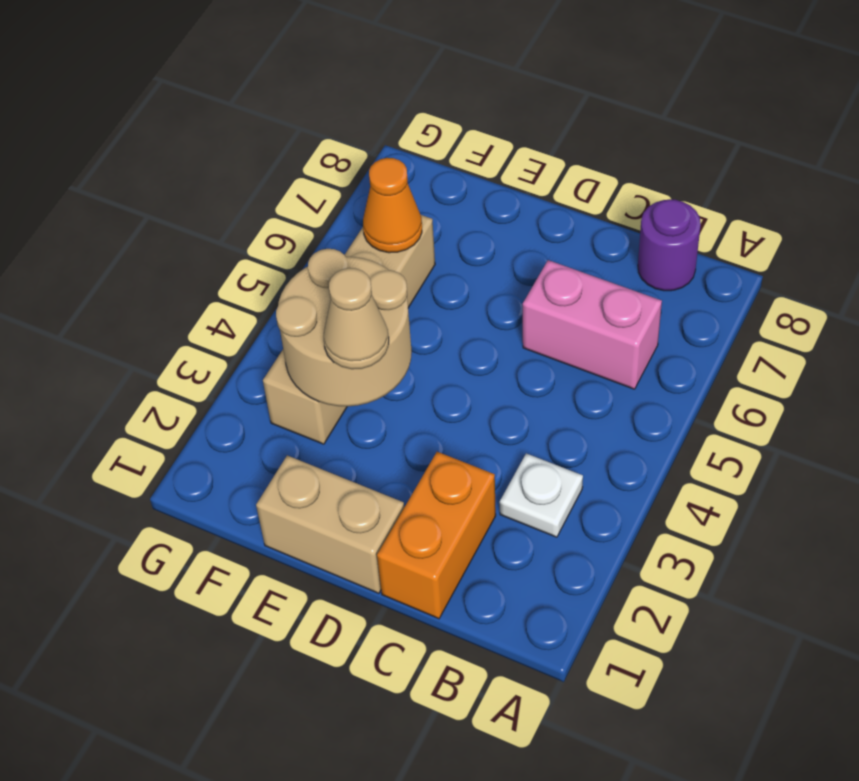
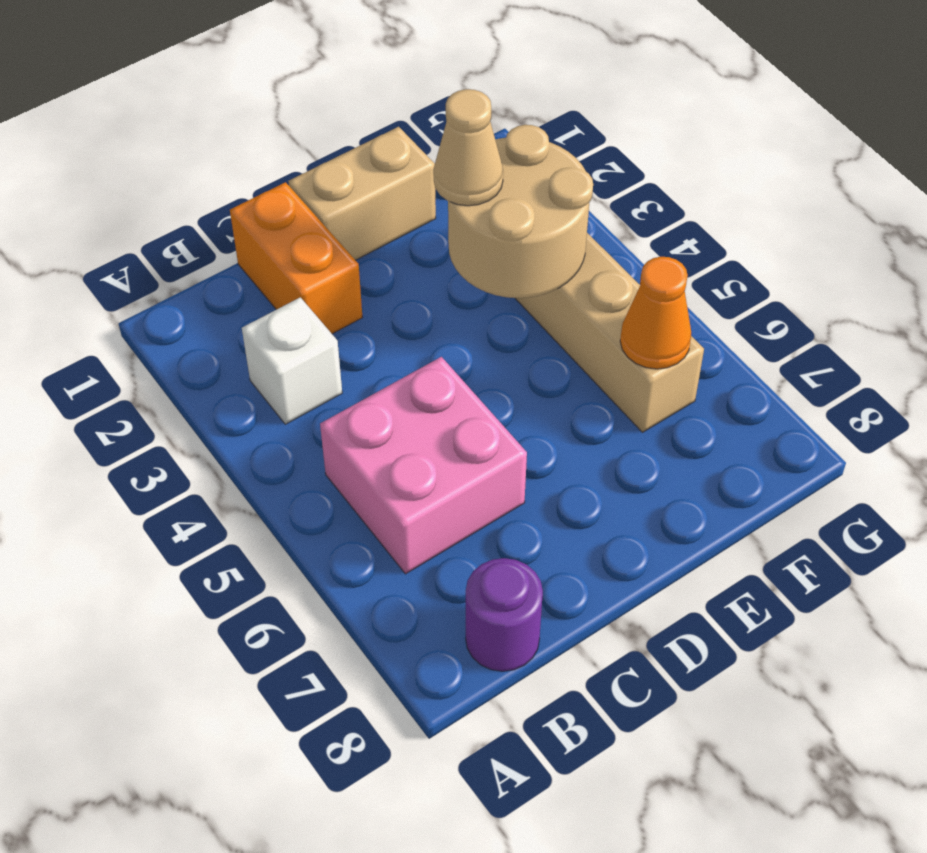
white plate B3 level 1 -> white brick B3 level 1
pink brick B6:C6 level 1 -> pink brick B5:C6 level 1

